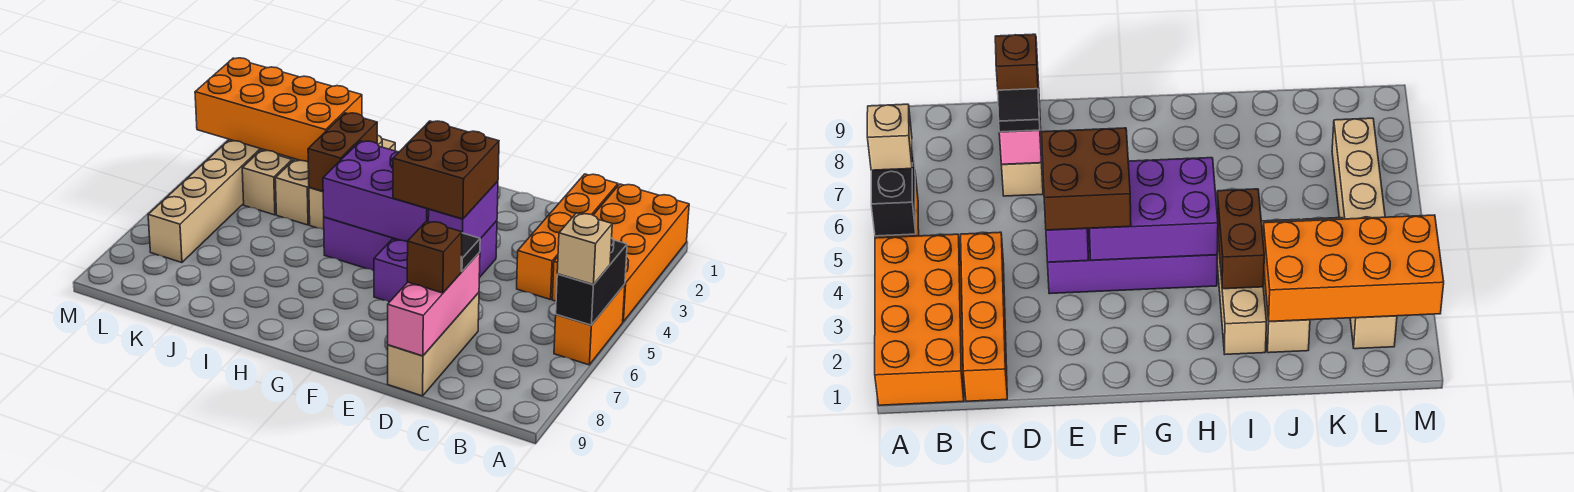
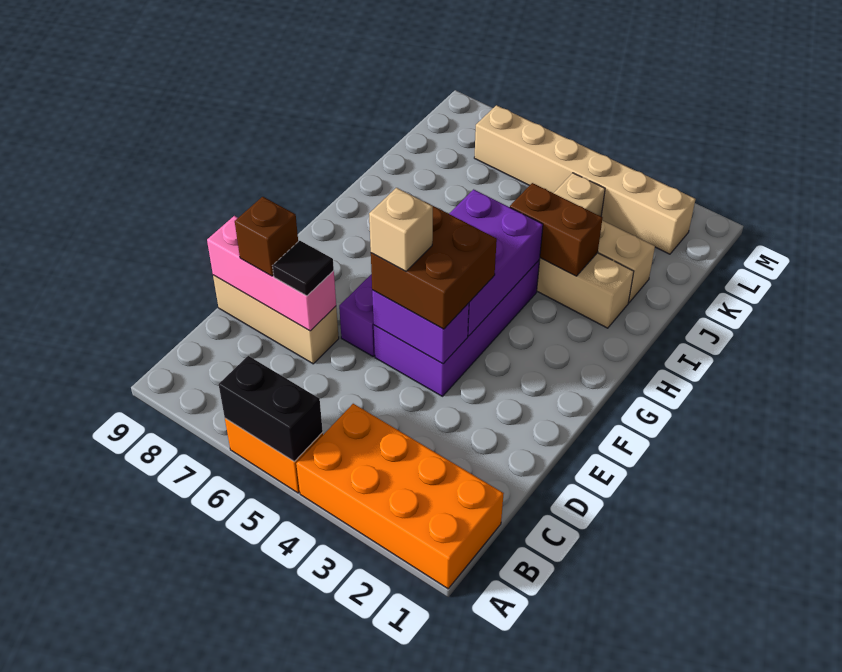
tan brick A6 level 3 -> tan brick E5 level 4
orange brick C1:C4 level 1 -> none
orange brick J2:M3 level 2 -> none

